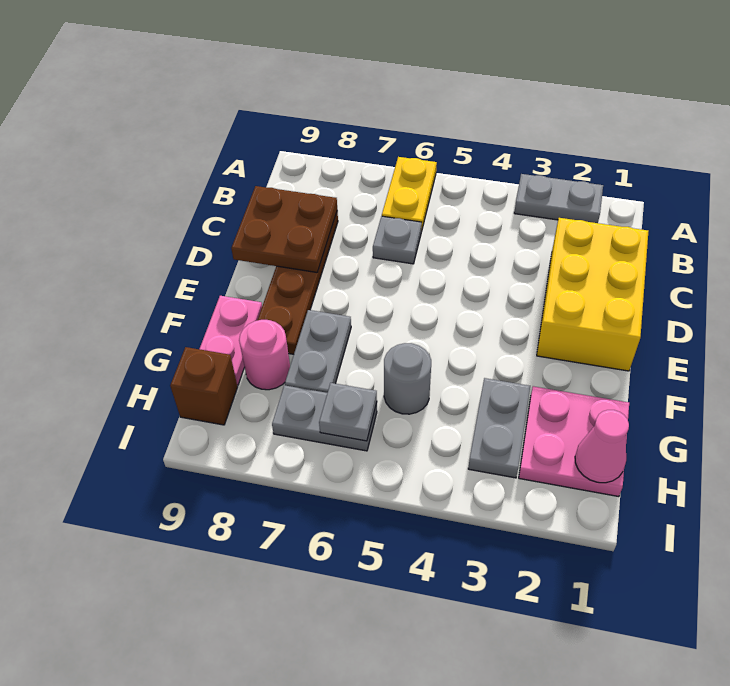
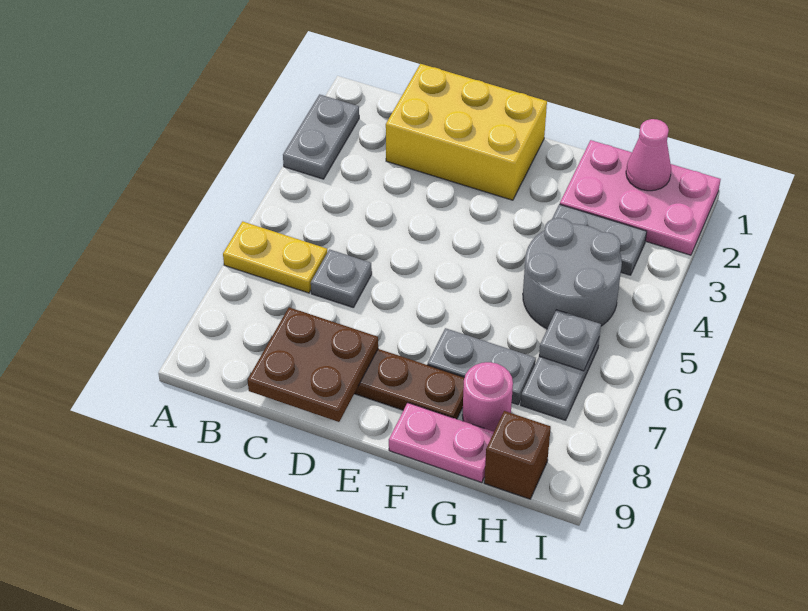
pink plate G1:H2 level 1 -> pink plate G1:I2 level 1
grey round brick G5 level 1 -> grey round brick G4:H5 level 1

